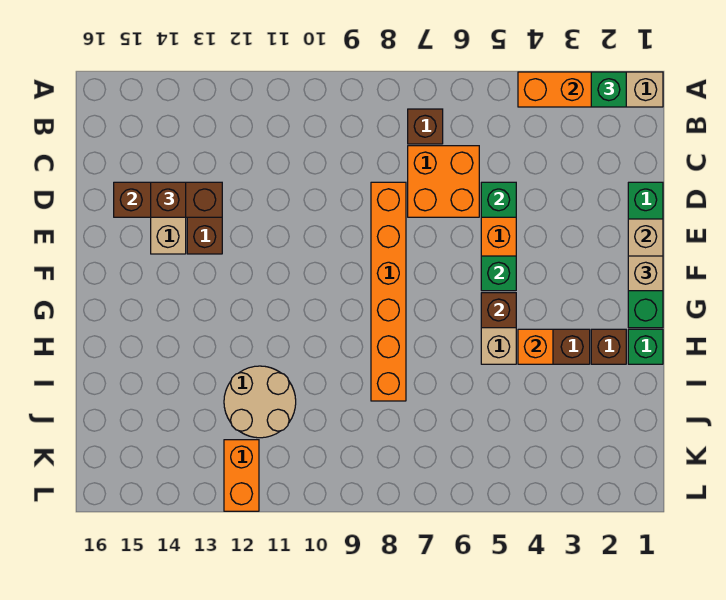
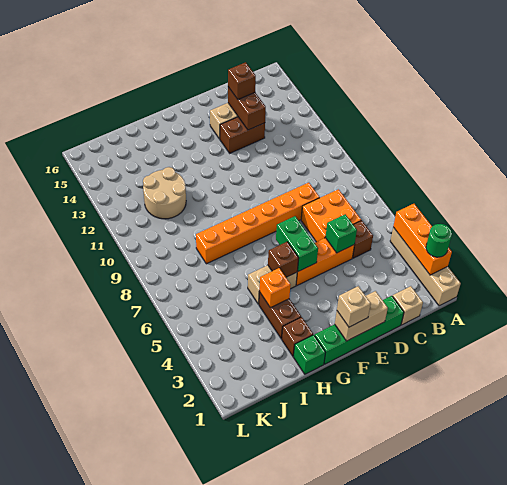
green brick A2 level 3 -> green round brick A2 level 3
brown brick B7 level 1 -> brown brick C5 level 1
none -> tan brick C1 level 1
brown brick D13:D15 level 2 -> brown brick D13:D14 level 2
green brick F5 level 2 -> green brick F5:F6 level 2
orange brick K12:L12 level 1 -> none

